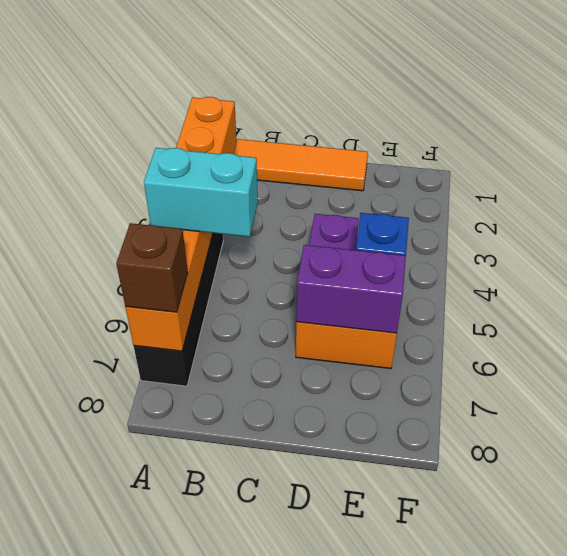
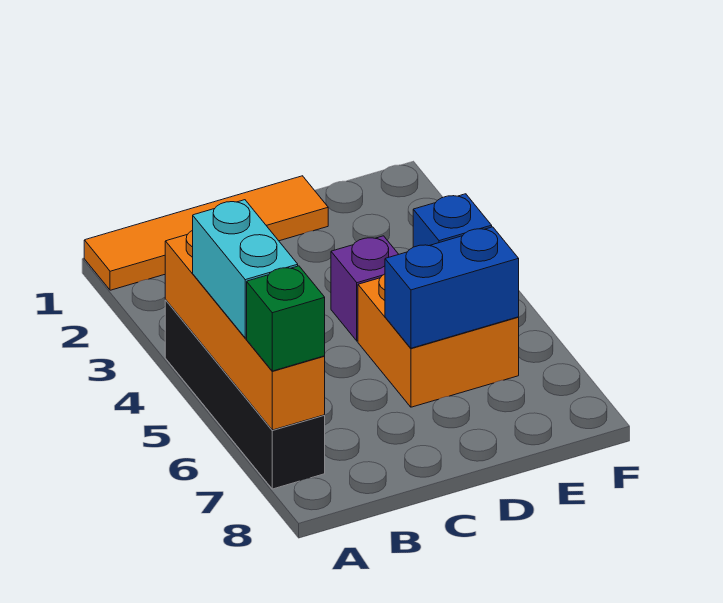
orange brick A2:A7 level 2 -> orange brick A4:A7 level 2
cyan brick A5:B5 level 3 -> cyan brick A5:A6 level 3
brown brick A7 level 3 -> green brick A7 level 3
purple brick D6:E6 level 2 -> blue brick D6:E6 level 2

